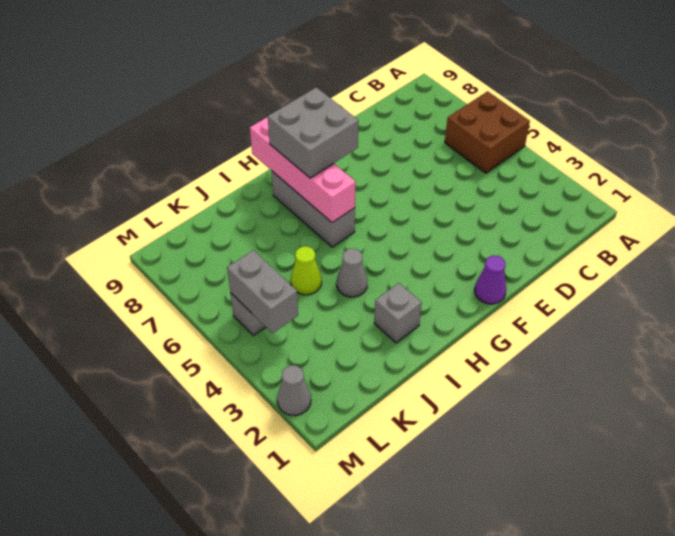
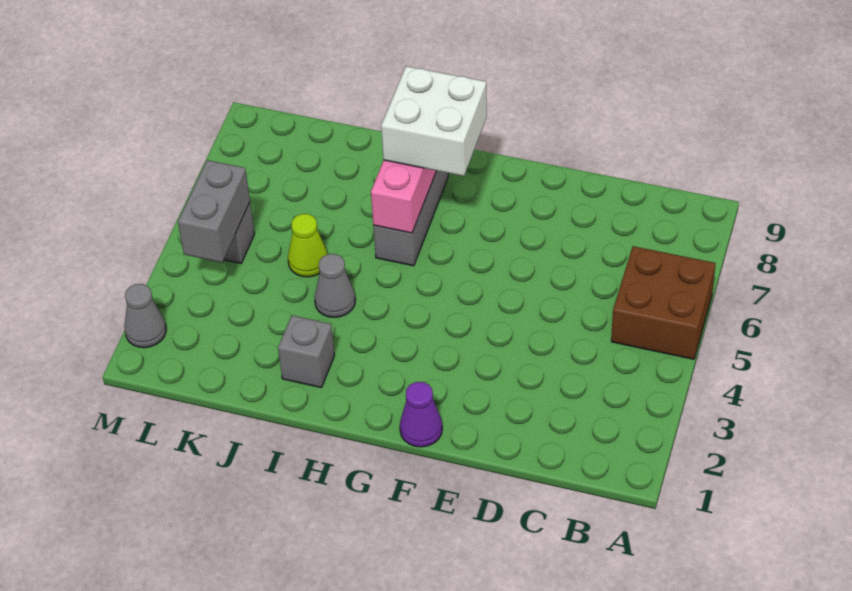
grey brick G7:H8 level 3 -> white brick G7:H8 level 3

